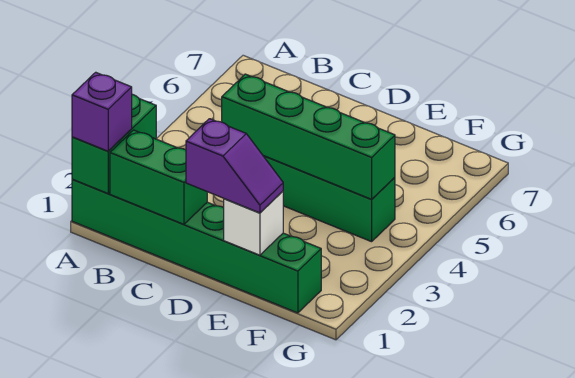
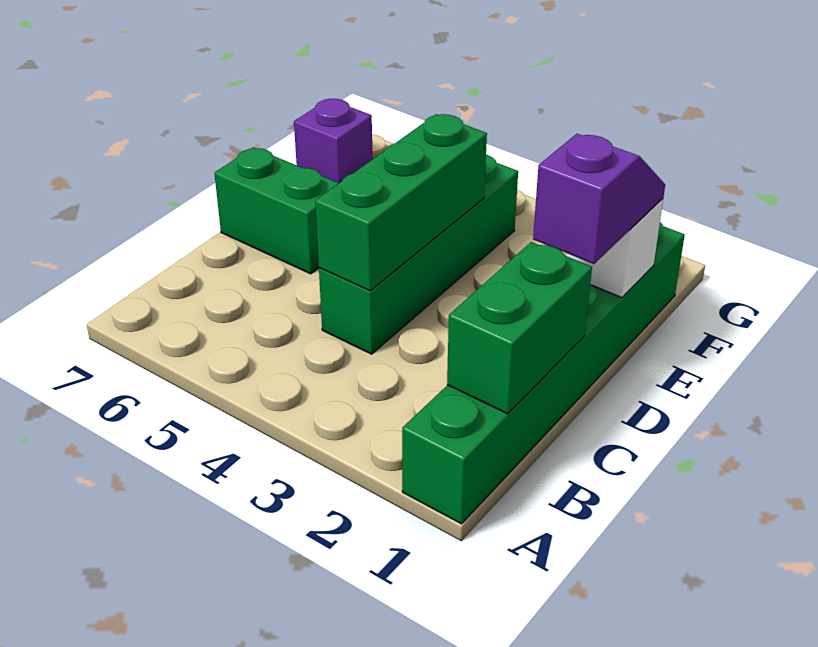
green brick A1:A2 level 2 -> green brick D6:D7 level 1
purple brick A1 level 3 -> purple brick F7 level 1
green brick C4:F4 level 2 -> green brick C4:E4 level 2

